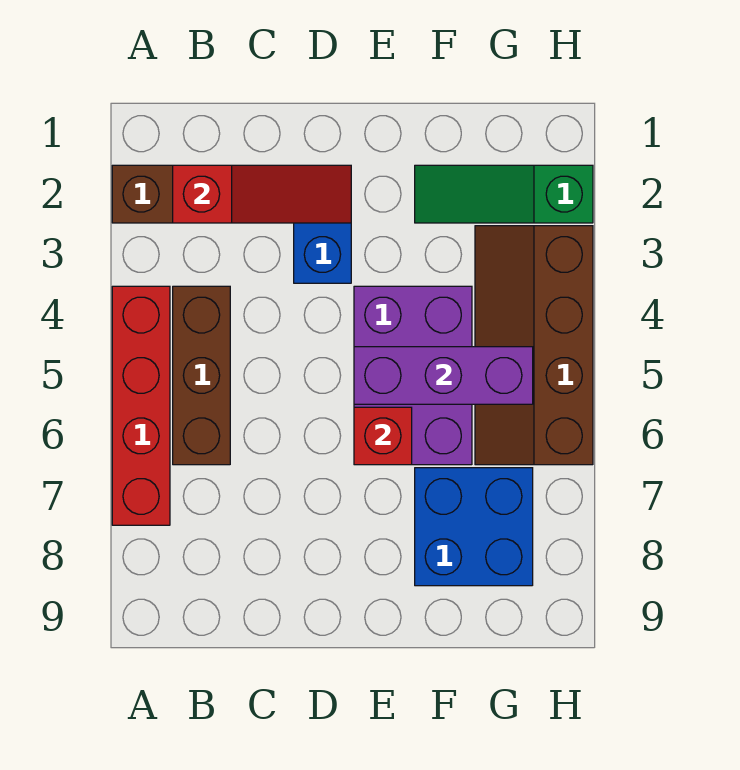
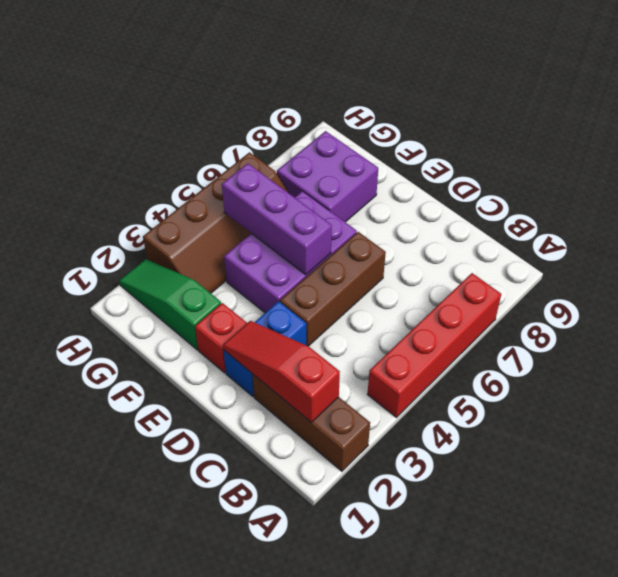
brown brick B4:B6 level 1 -> brown brick D4:D6 level 1
red brick E6 level 2 -> red brick E2 level 1
green slope F2:H2 level 1 top H -> green slope F2:H2 level 1 top F
blue brick F7:G8 level 1 -> purple brick F7:G8 level 1

